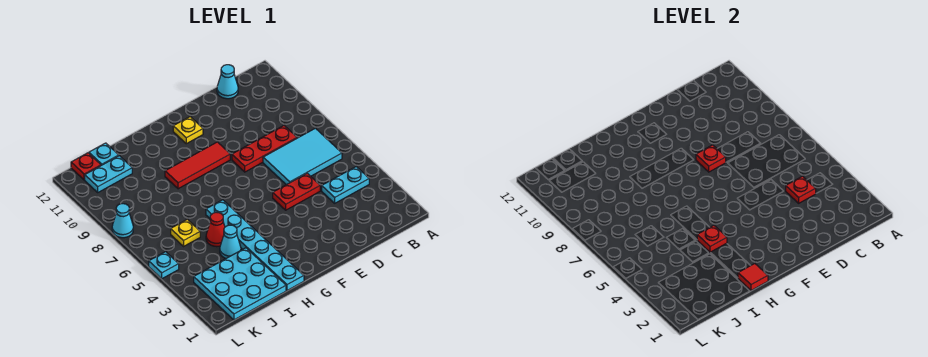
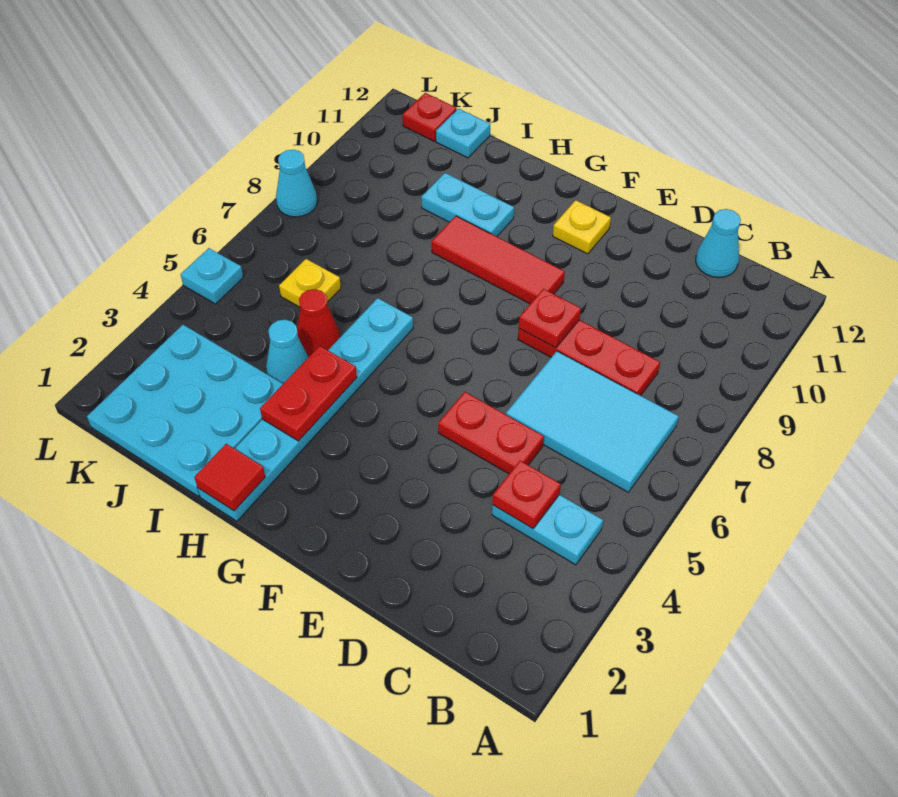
red plate H4 level 2 -> red plate H3:H4 level 2
cyan plate J11:K11 level 1 -> cyan plate H10:I10 level 1

